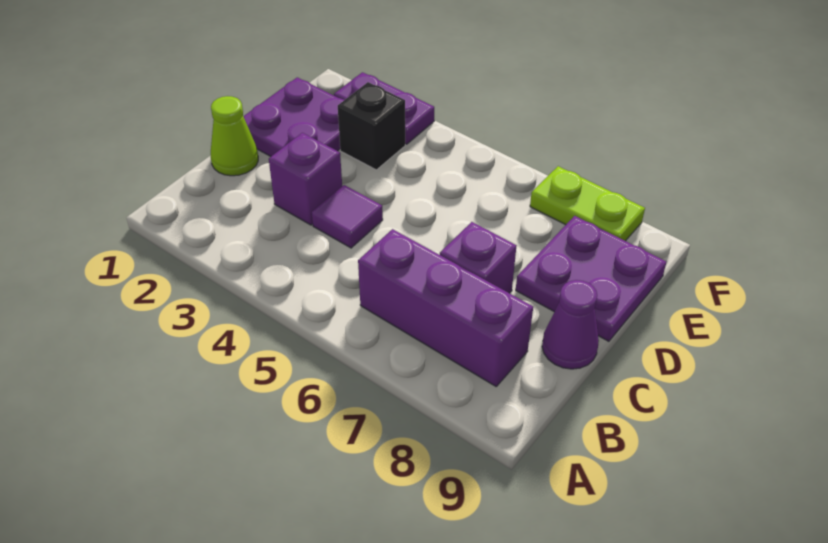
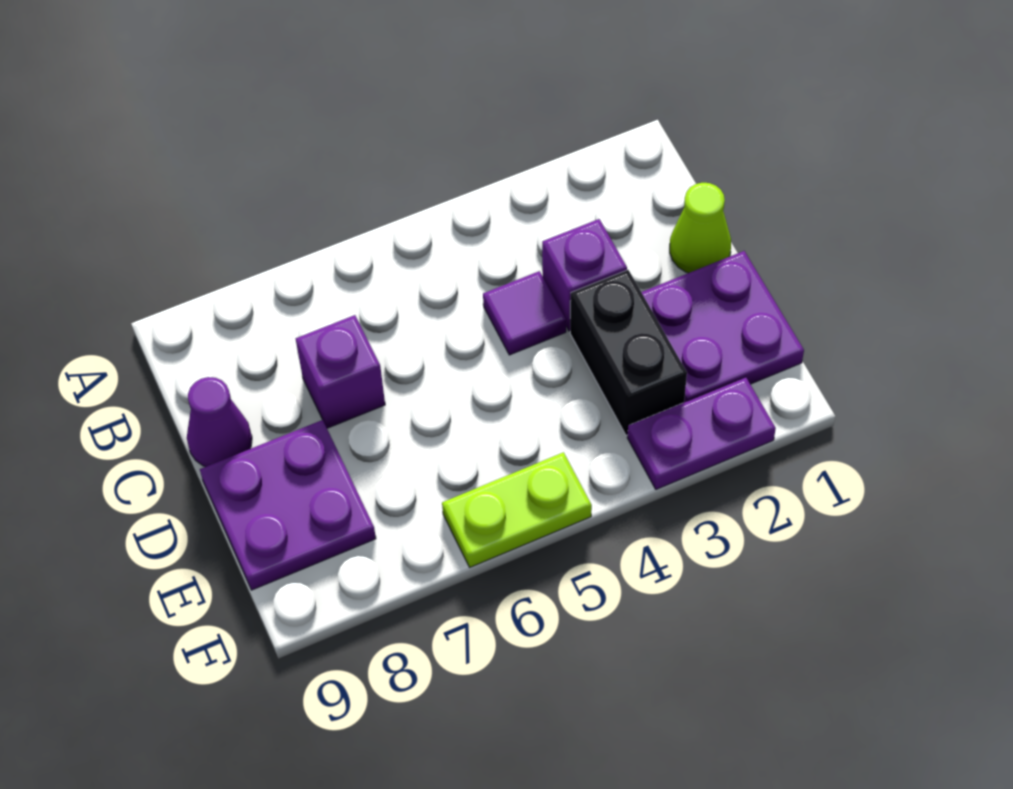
purple brick B6:B8 level 1 -> none
black brick E3 level 1 -> black brick D3:E3 level 1
lime plate F7:F8 level 1 -> lime plate F5:F6 level 1

